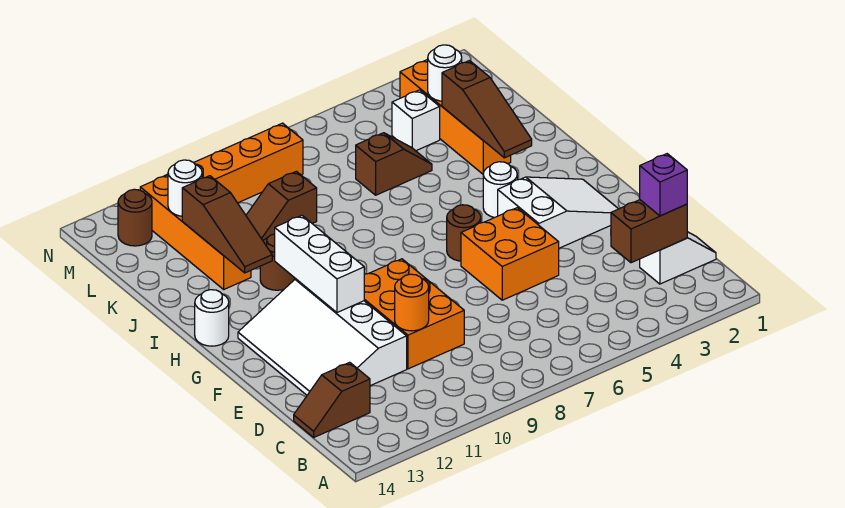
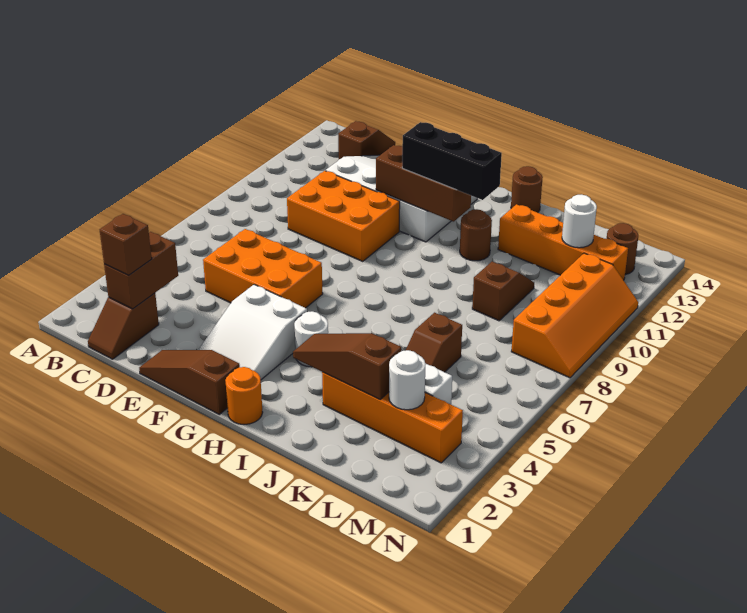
white slope C1:C2 level 1 top 2 -> brown slope C1:C2 level 1 top 2
purple brick C2 level 3 -> brown brick C2 level 3
orange round brick D10 level 2 -> orange round brick H1 level 1
orange brick E5:F6 level 1 -> orange brick D5:F6 level 1
white brick F11:H11 level 2 -> brown brick F11:H11 level 2
brown round brick G6 level 1 -> brown round brick I14 level 1
none -> black brick G11:I11 level 3
white round brick H14 level 1 -> none
brown slope I12:K12 level 2 top K -> brown slope E1:G1 level 1 top G

